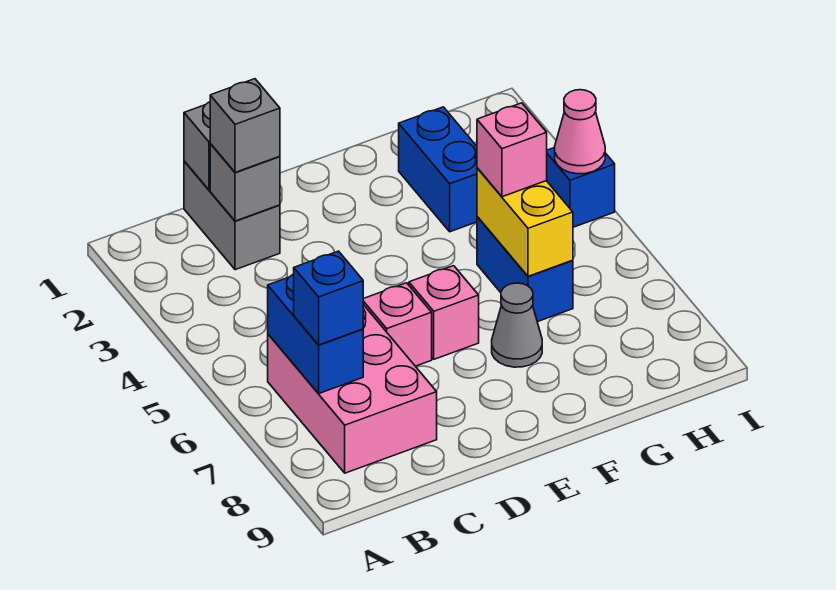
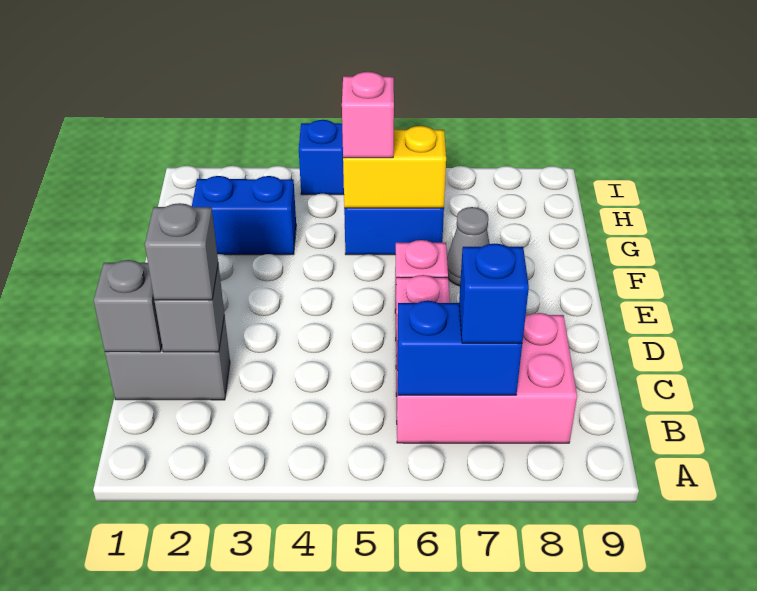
pink cone I4 level 2 -> none

